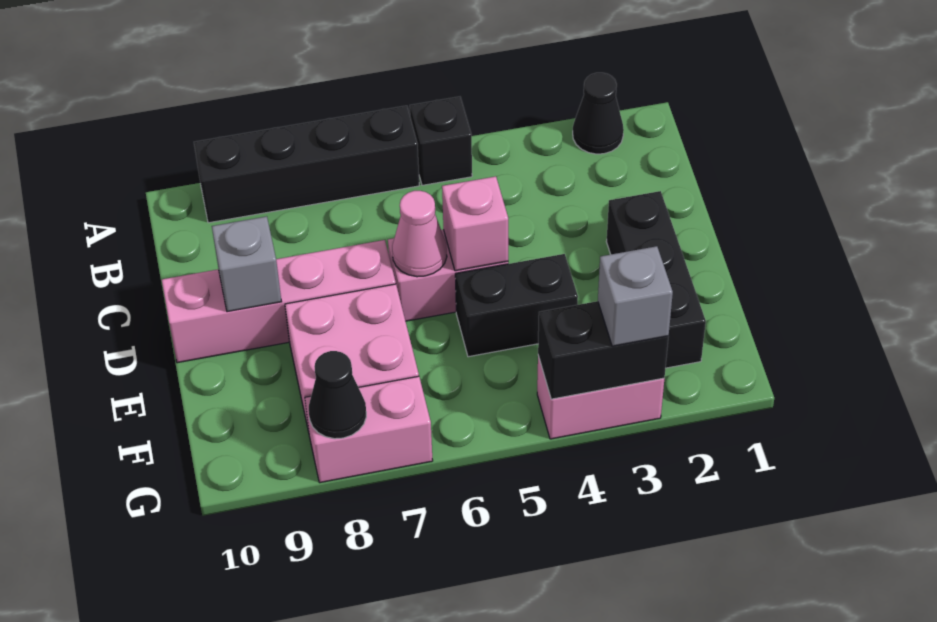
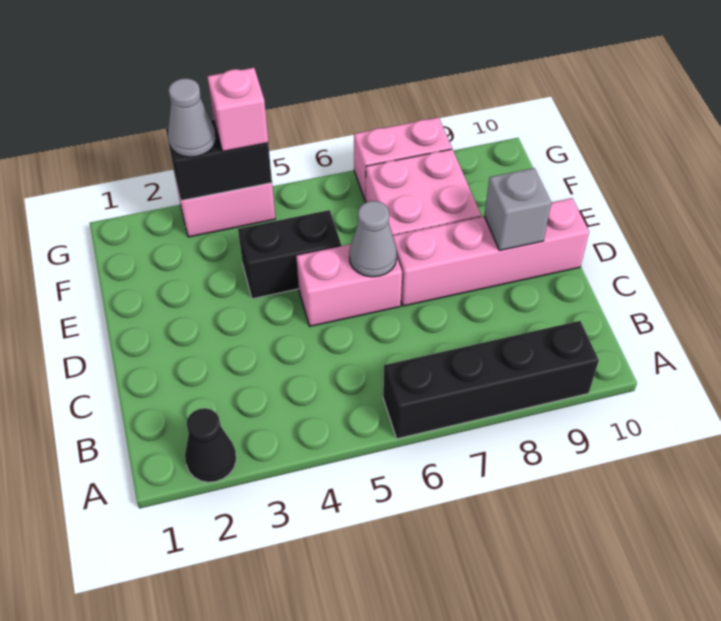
black brick A5 level 1 -> none
black brick D2:F2 level 1 -> none
pink brick D5 level 2 -> pink brick G4 level 3
pink cone D6 level 2 -> grey cone D6 level 2
grey brick G3 level 3 -> grey cone G3 level 3
black cone G8 level 2 -> none

